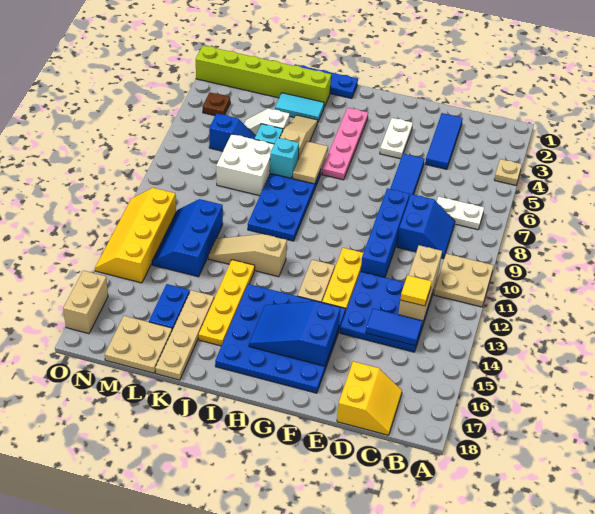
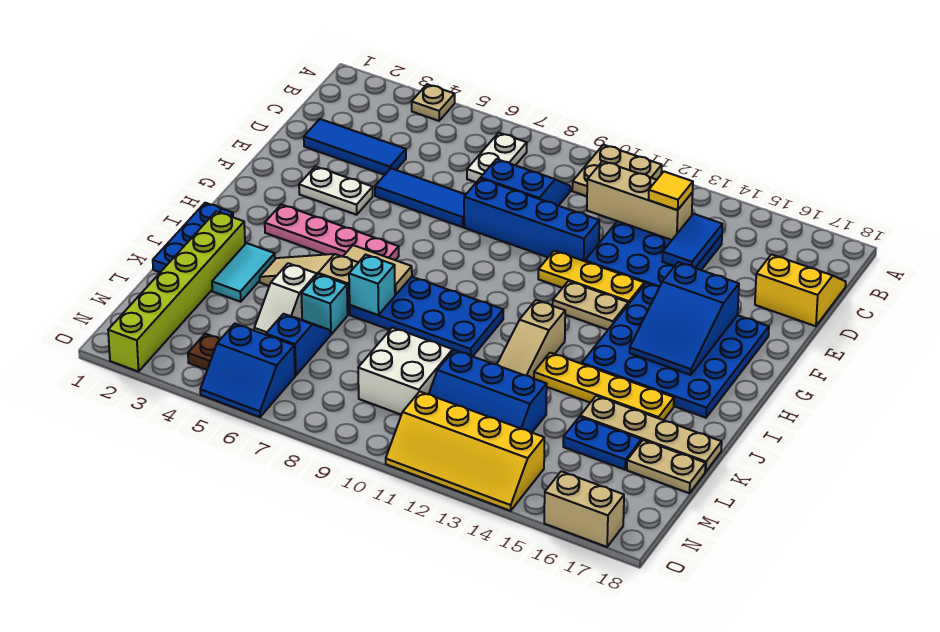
white brick K7:L8 level 1 -> white brick L9:M10 level 1
tan plate L17:M18 level 1 -> tan plate L17:L18 level 1
none -> blue slope N5:O6 level 1 top N

